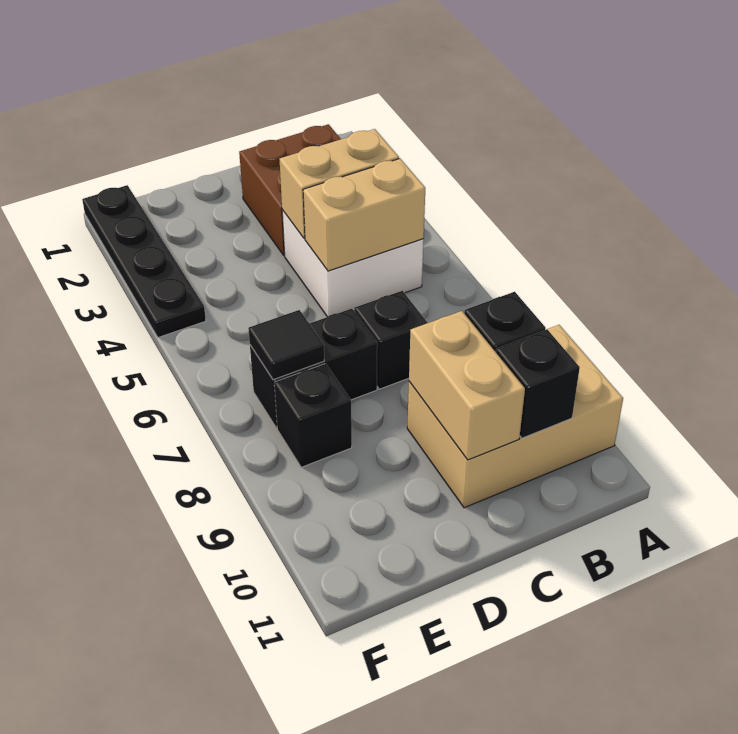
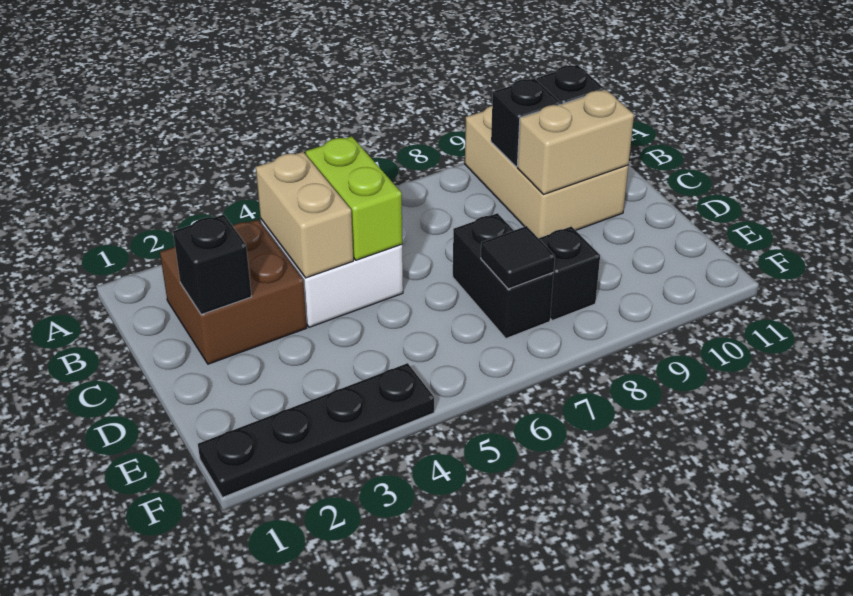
tan brick B5:C5 level 2 -> lime brick B5:C5 level 2
black brick C7 level 1 -> black brick C2 level 2

